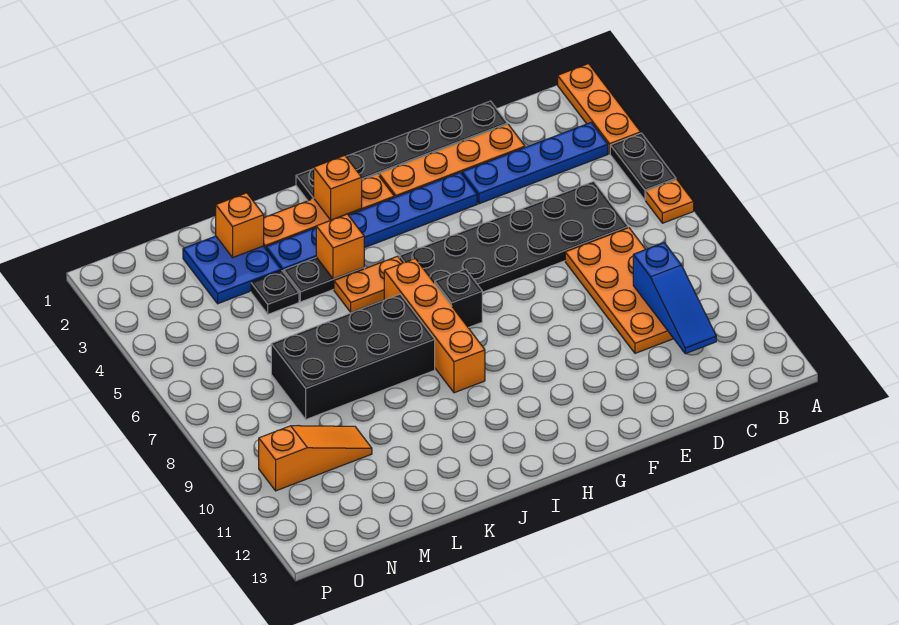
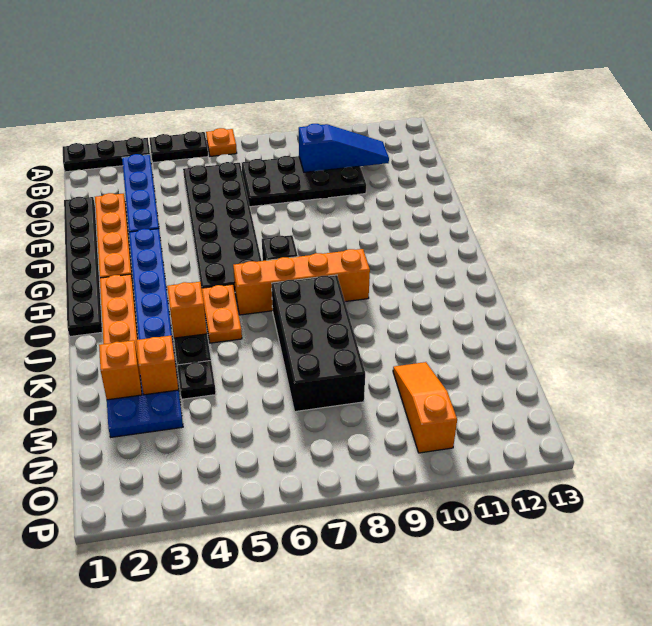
orange plate A1:A3 level 1 -> black plate A1:A3 level 1
orange plate C7:D10 level 1 -> black plate C7:D10 level 1
orange brick I2 level 2 -> orange brick L3 level 2

